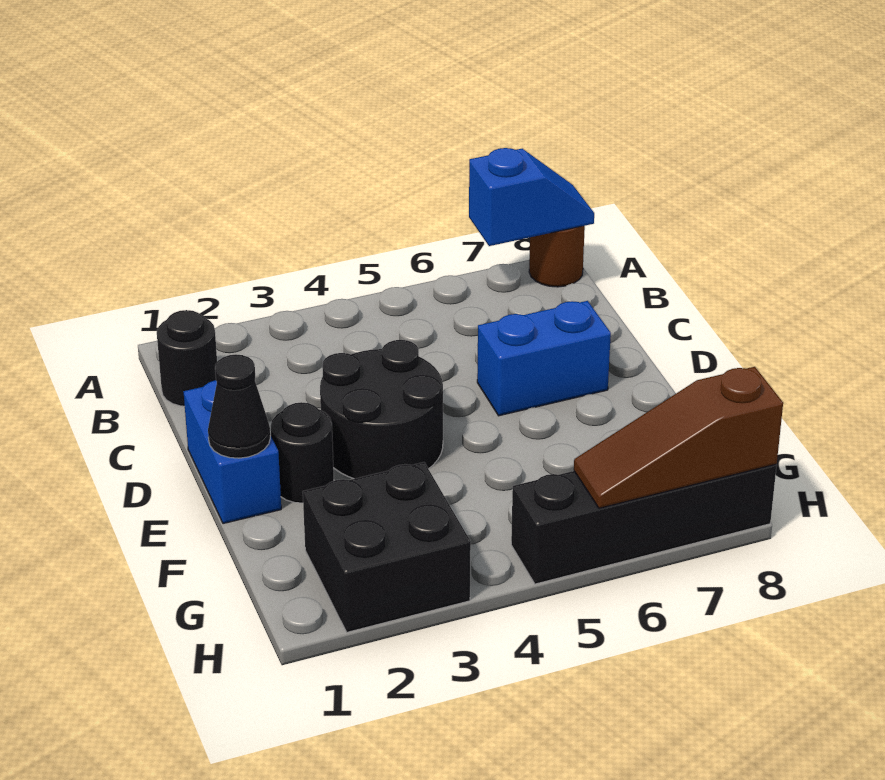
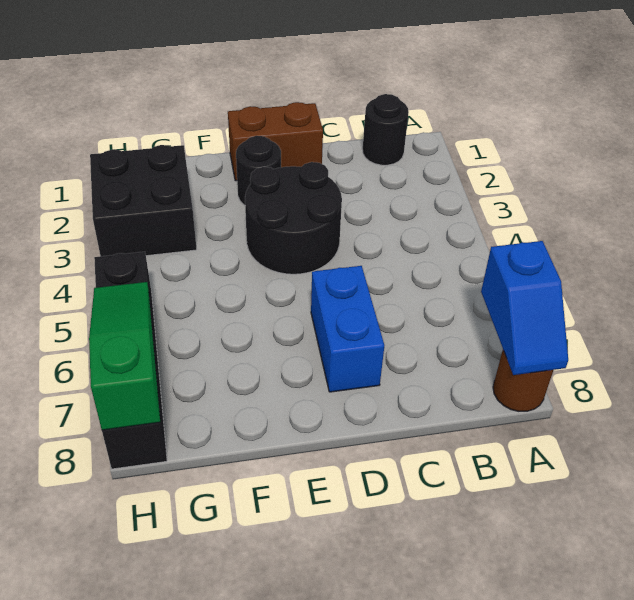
blue brick D1:E1 level 1 -> brown brick D1:E1 level 1
black cone E1 level 2 -> none
brown slope H6:H8 level 2 top 8 -> green slope H6:H8 level 2 top 8

